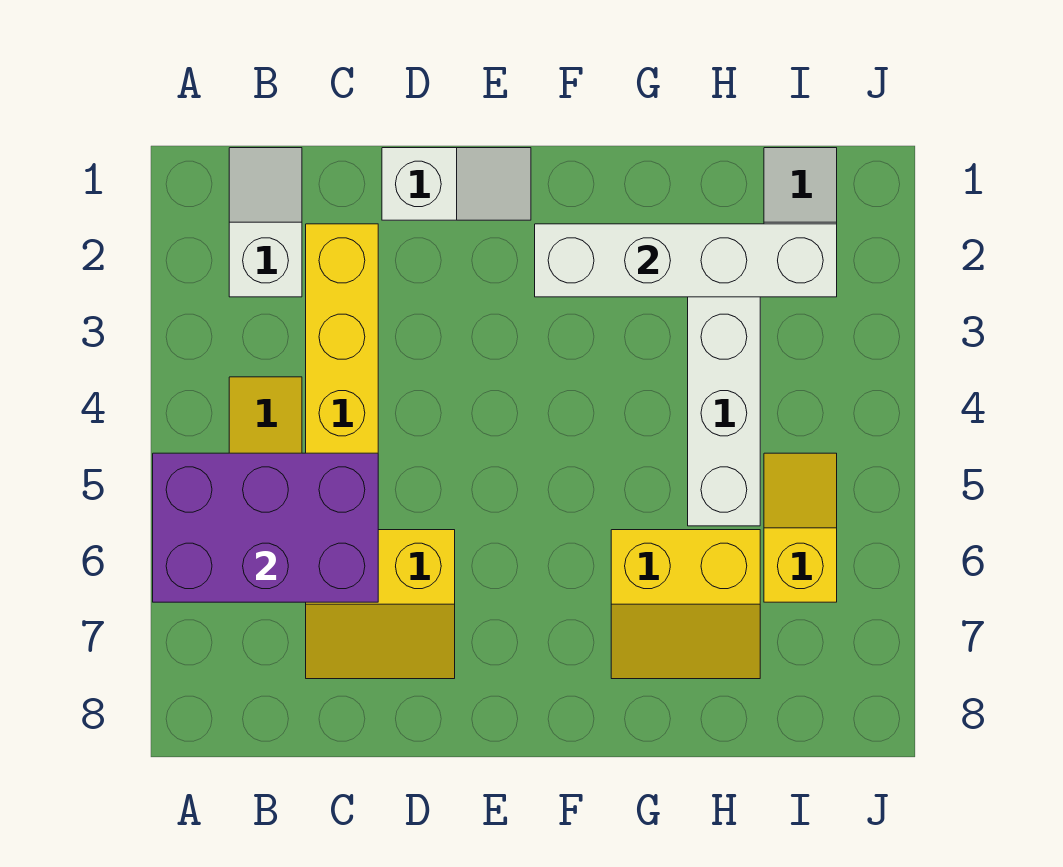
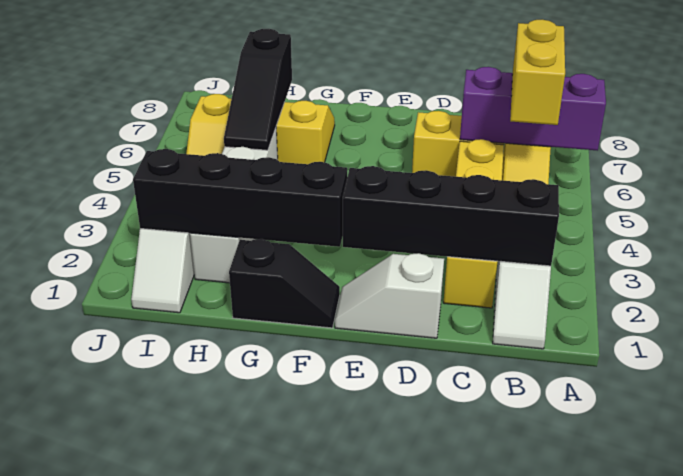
purple brick A5:C6 level 2 -> purple brick A6:C6 level 2
none -> black brick B2:E2 level 2
none -> yellow brick B5:B6 level 3
none -> black slope F1:G1 level 1 top G
white brick F2:I2 level 2 -> black brick F2:I2 level 2
none -> black slope H5:H7 level 2 top 7

